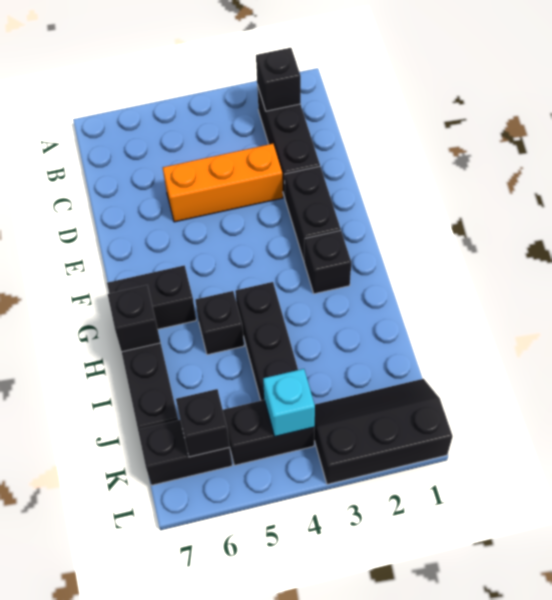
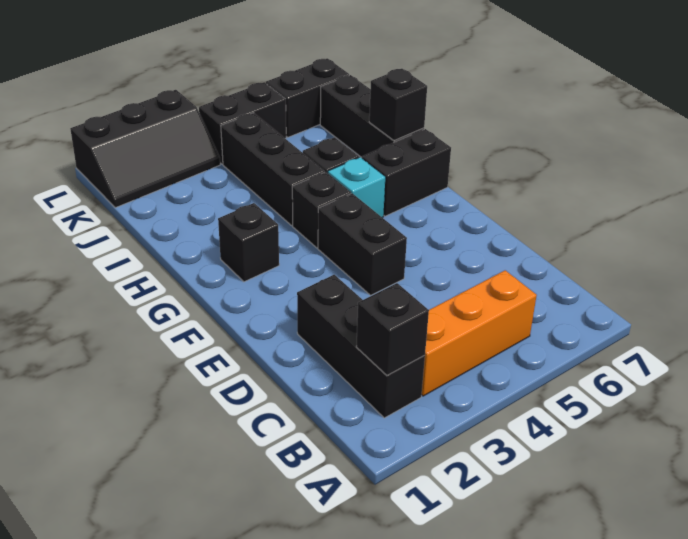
orange brick D3:D5 level 1 -> orange brick B3:B5 level 1
black brick E2:F2 level 1 -> black brick E4:F4 level 1
cyan brick K4 level 2 -> cyan brick G5 level 1
black brick K6 level 2 -> black brick G4 level 1

